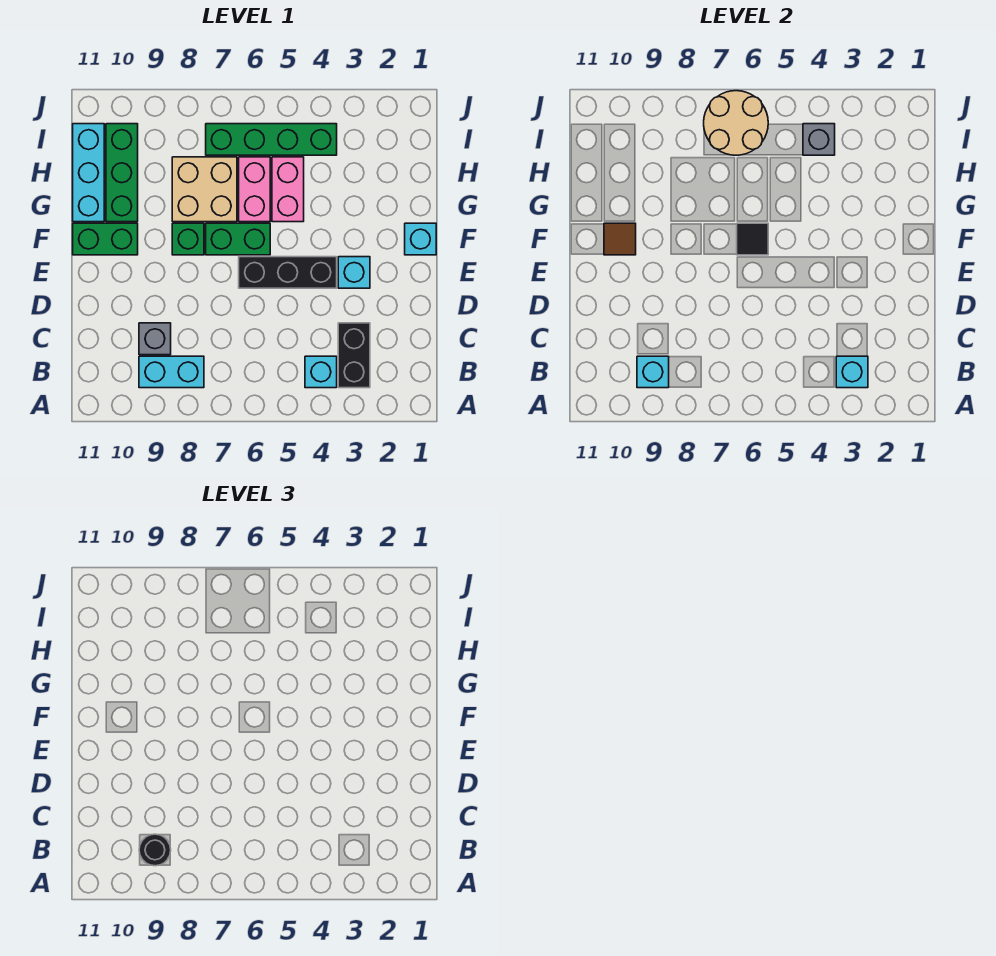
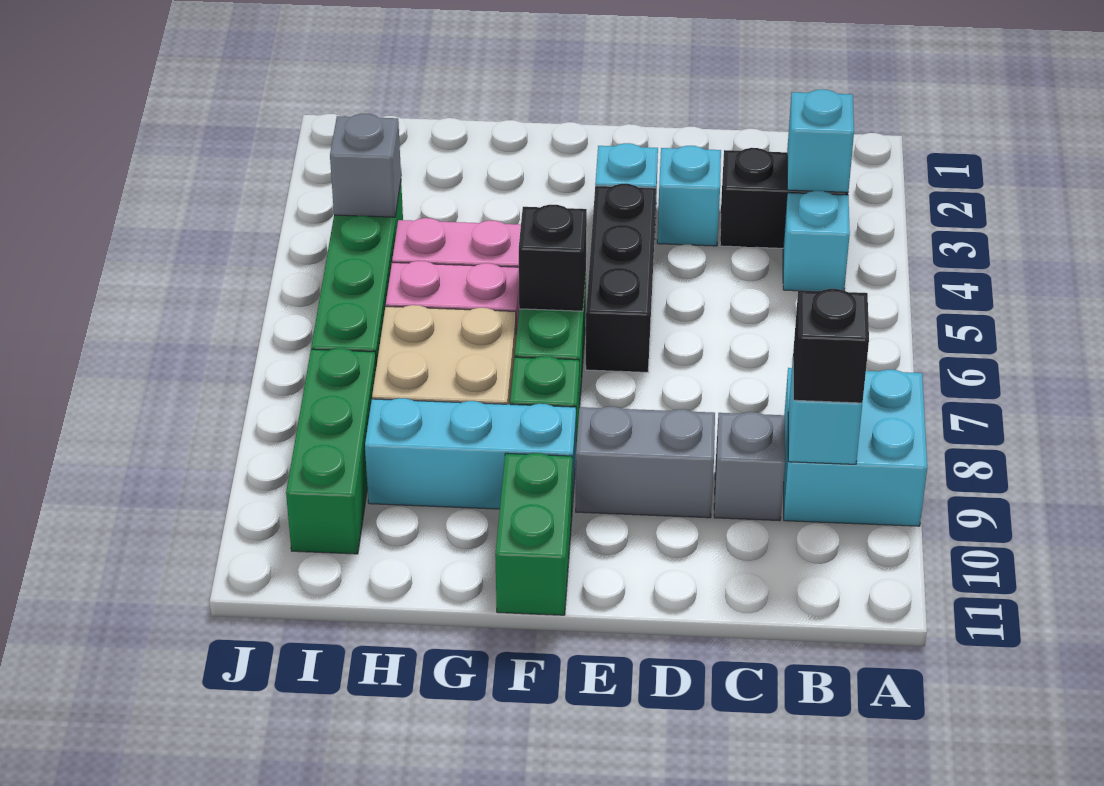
cyan brick B8:B9 level 1 -> cyan brick A8:B9 level 1
black round brick B9 level 3 -> black brick B9 level 3
none -> grey brick D9:E9 level 1
cyan brick F1 level 1 -> cyan brick D3 level 1
black tile F6 level 2 -> black brick F6 level 2
brown tile F10 level 2 -> none
green brick G10:I10 level 1 -> green brick I8:I10 level 1
cyan brick G11:I11 level 1 -> cyan brick F9:H9 level 1
tan round brick I6:J7 level 2 -> none

